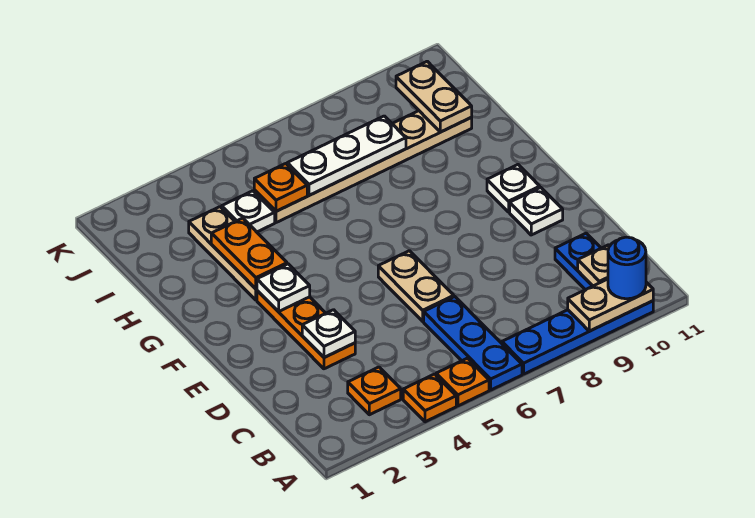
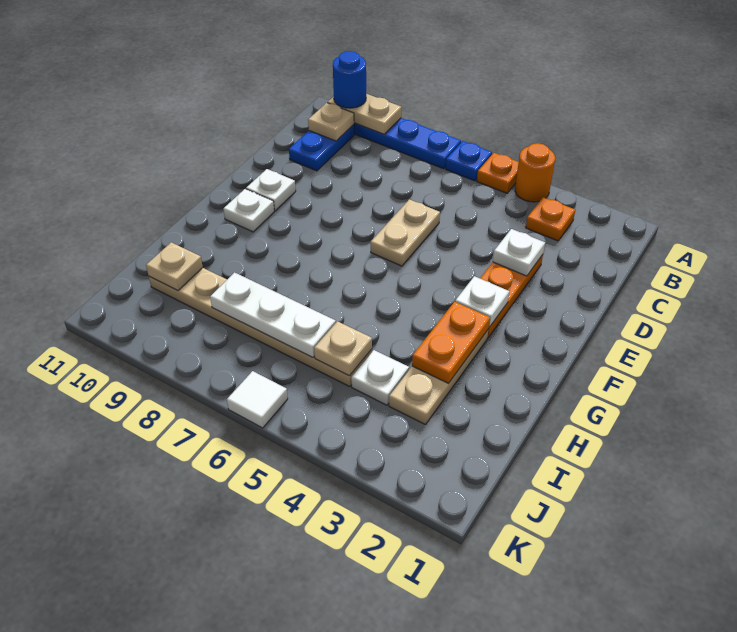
orange plate A4 level 1 -> orange round brick A4 level 1
blue plate A6:C6 level 1 -> blue plate A6 level 1
orange plate I5 level 2 -> tan plate I5 level 2
tan plate I10:J10 level 2 -> tan plate I10 level 2
none -> white tile K6 level 1

